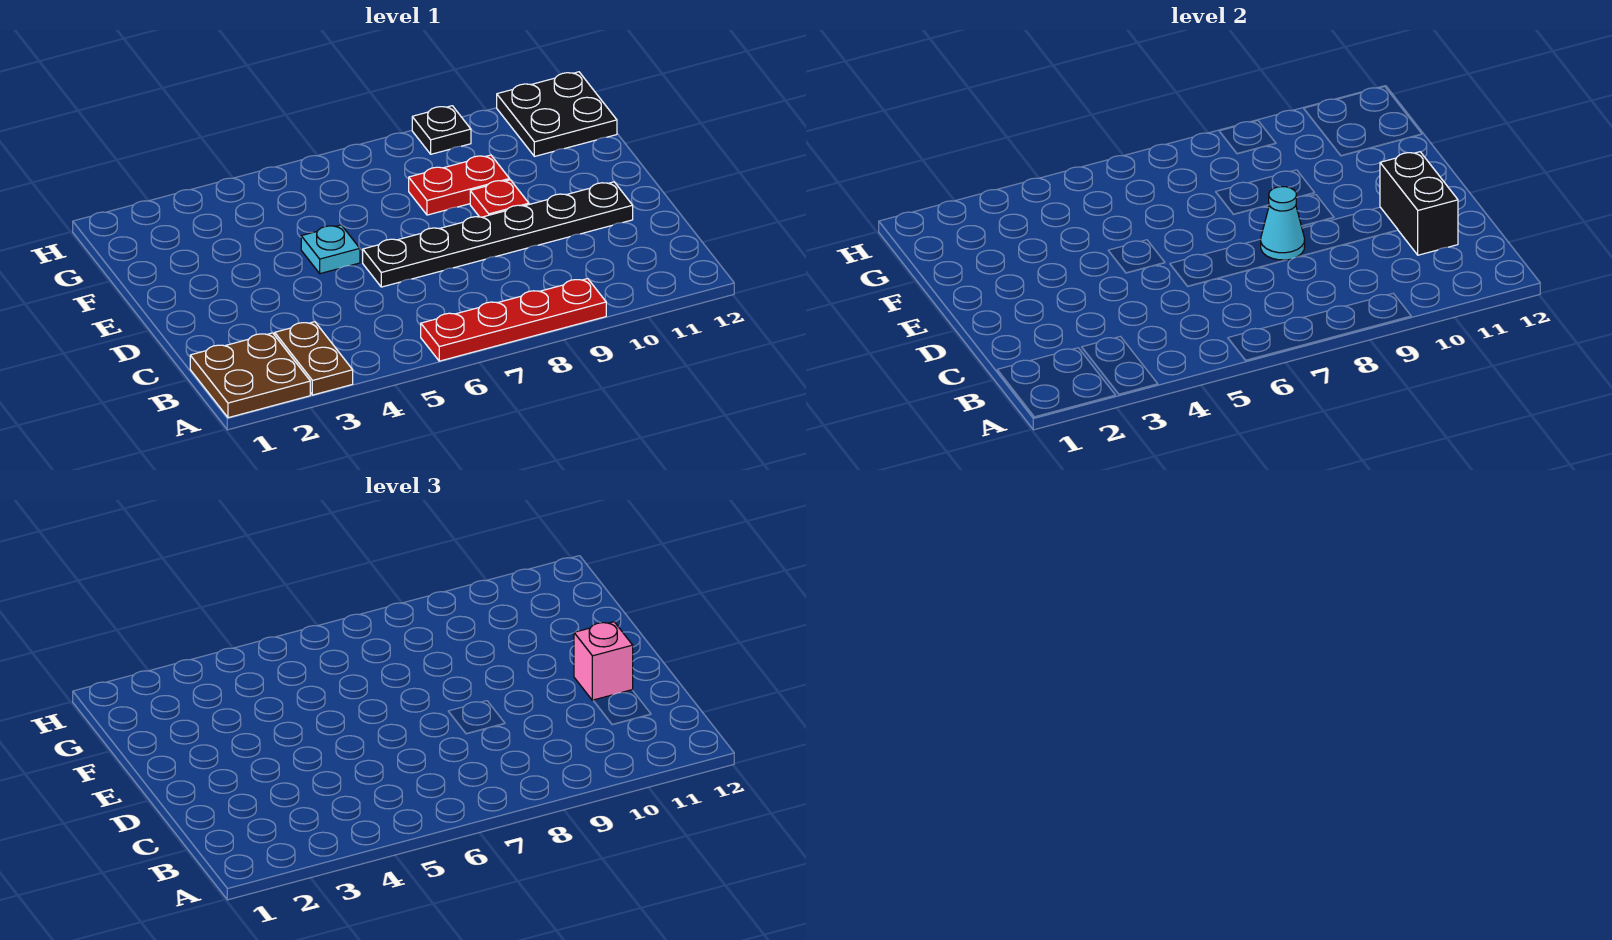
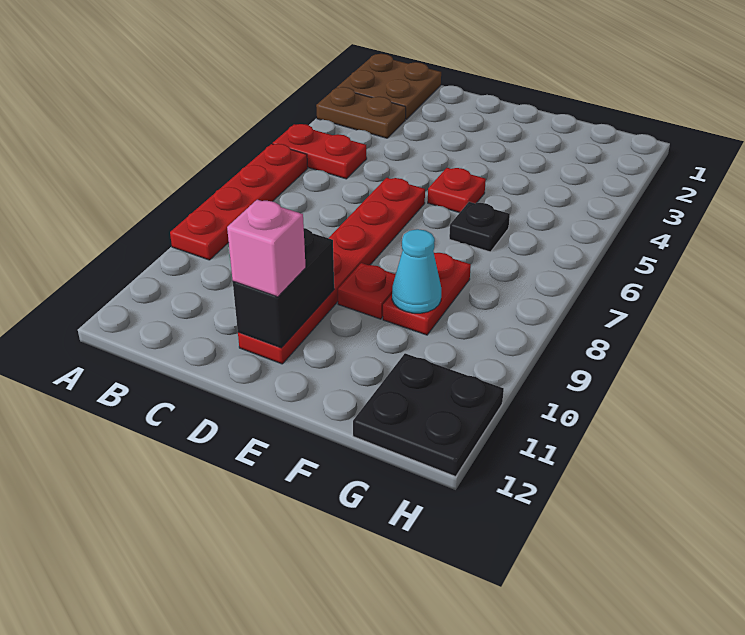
none -> red plate A5:B5 level 1
black brick C11:D11 level 2 -> black brick D10:D11 level 2
black plate D6:D11 level 1 -> red plate D6:D11 level 1
cyan cone D8 level 2 -> cyan cone F9 level 2
cyan plate E5 level 1 -> red plate E5 level 1
black plate H9 level 1 -> black plate F6 level 1

